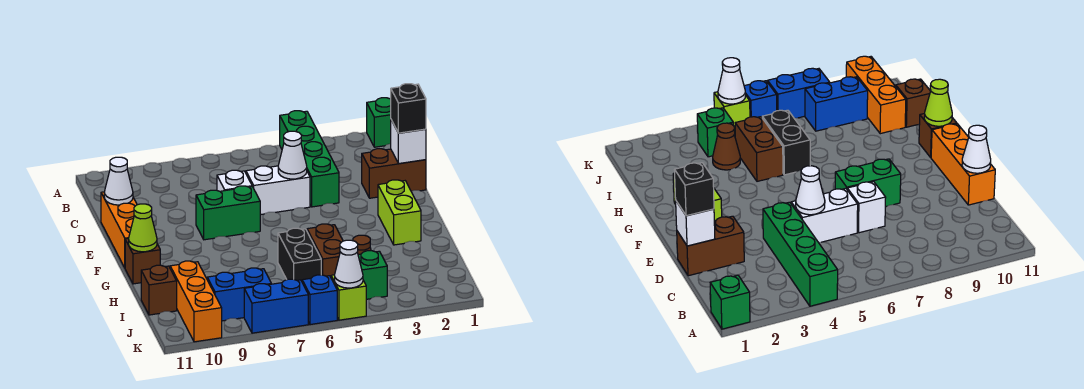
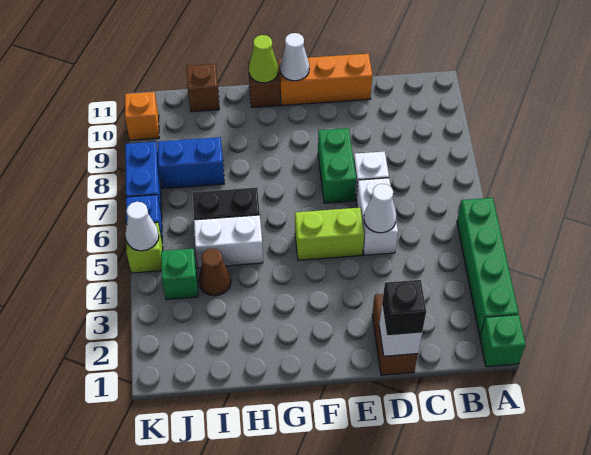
green brick A4:D4 level 1 -> green brick A2:A5 level 1
white cone D11 level 2 -> white cone F11 level 2
lime brick F2:G2 level 1 -> lime brick E5:F5 level 1
brown brick H5:I5 level 1 -> white brick H5:I5 level 1
orange brick I10:K10 level 1 -> orange brick K10 level 1
blue brick J8:J9 level 1 -> blue brick I8:J8 level 1

